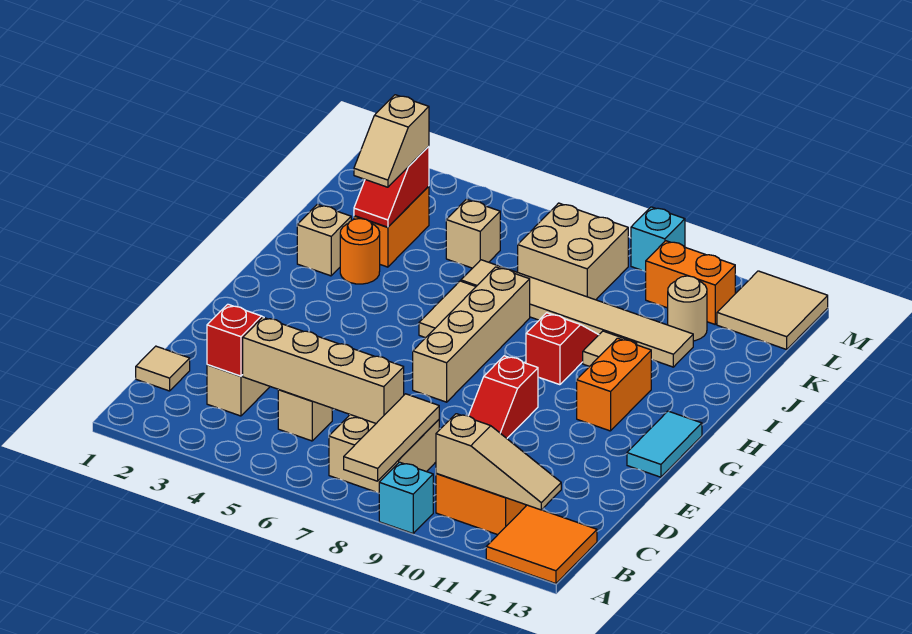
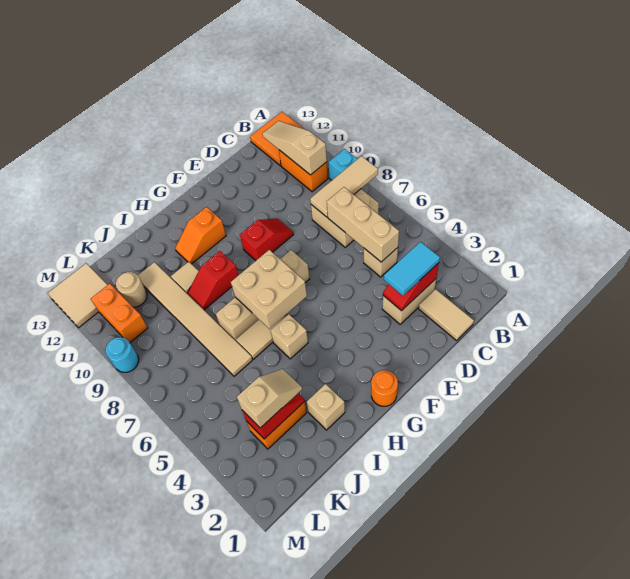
tan tile C1 level 1 -> tan tile C1:C2 level 1
tan brick C4:C7 level 2 -> tan brick C5:C7 level 2
cyan tile F13:G13 level 1 -> cyan tile C3:D3 level 3
orange brick G11:H11 level 1 -> orange slope G11:H11 level 1 top G
orange round brick I3 level 1 -> orange round brick G1 level 1
tan brick K5 level 1 -> tan brick H5 level 1
tan brick K7:L8 level 1 -> tan brick G6:H7 level 2
cyan brick M9 level 1 -> cyan round brick M9 level 1

